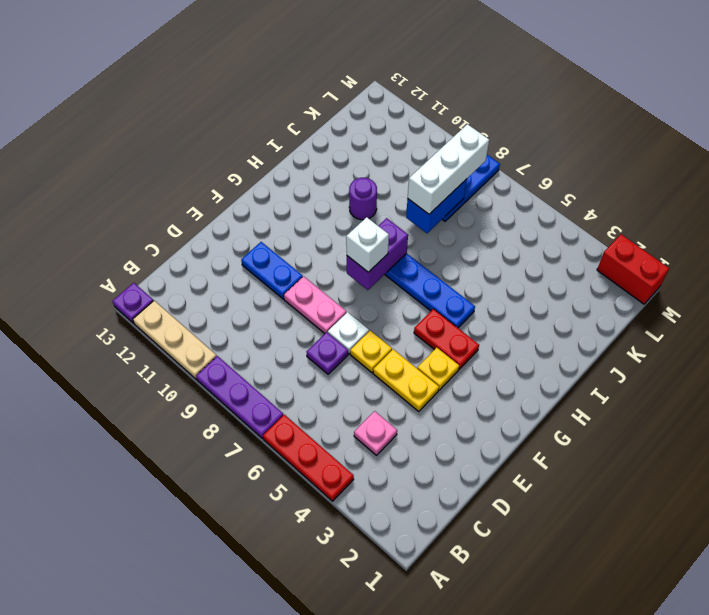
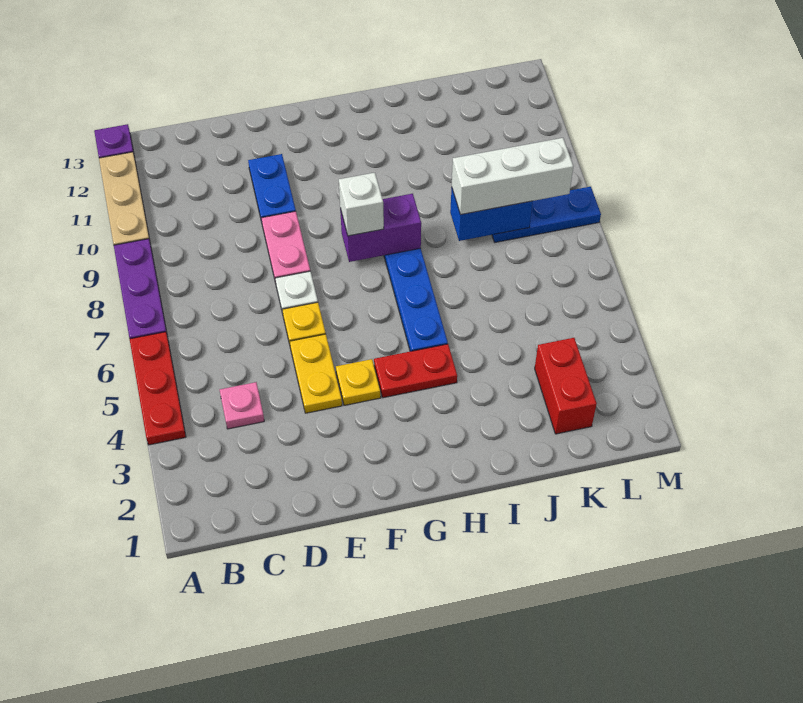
purple plate D7 level 1 -> none
red plate G4:G5 level 1 -> red plate G4:H4 level 1
purple round brick I10 level 1 -> none
red brick M1:M2 level 1 -> red brick K2:K3 level 1

